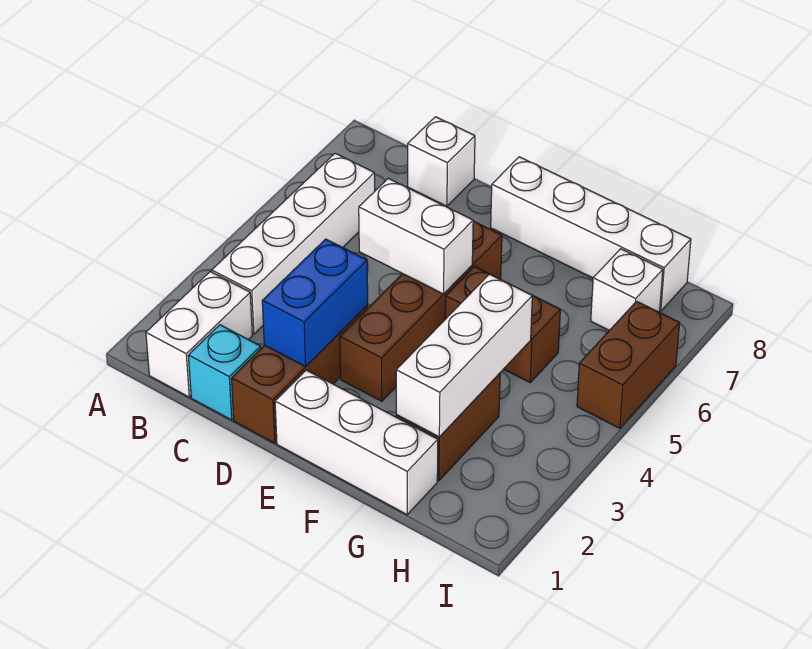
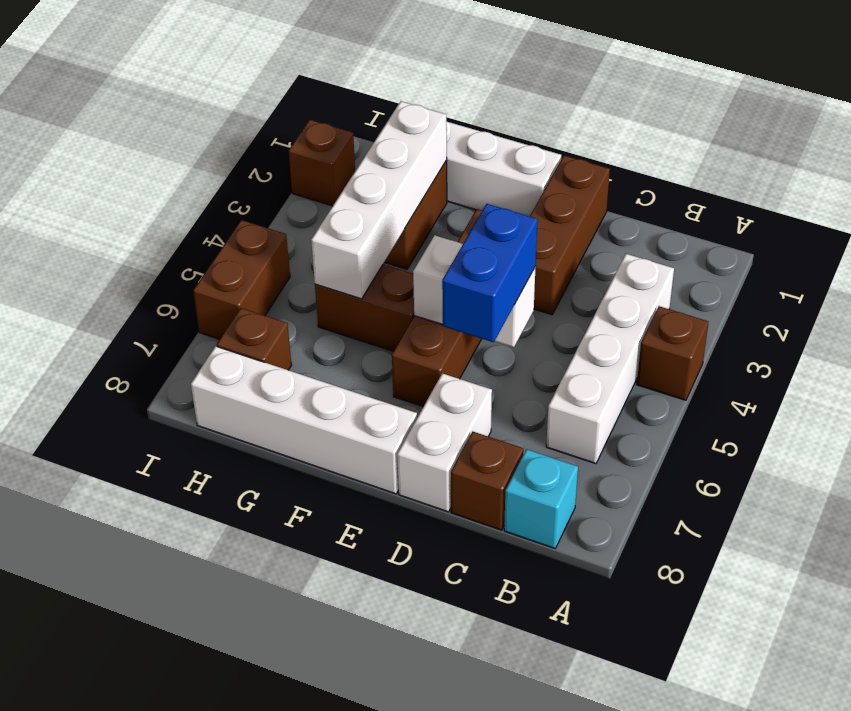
none -> brown brick A4 level 1
white brick B1:B2 level 1 -> white brick D7:D8 level 1
cyan brick C1 level 1 -> cyan brick B8 level 1
white brick C8 level 1 -> brown brick C8 level 1
blue brick D2:D3 level 2 -> blue brick D5:D6 level 3
white brick G2:G4 level 2 -> white brick G2:G5 level 2
white brick H7 level 1 -> brown brick H7 level 1
none -> brown brick I2 level 1

